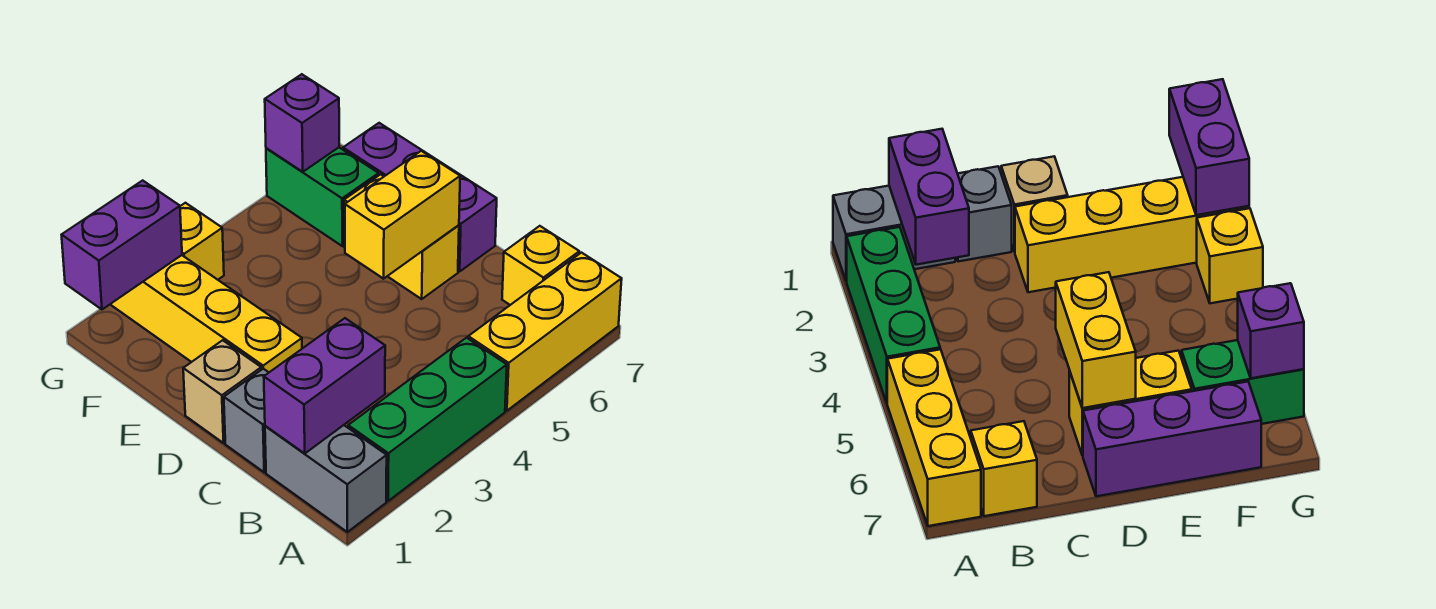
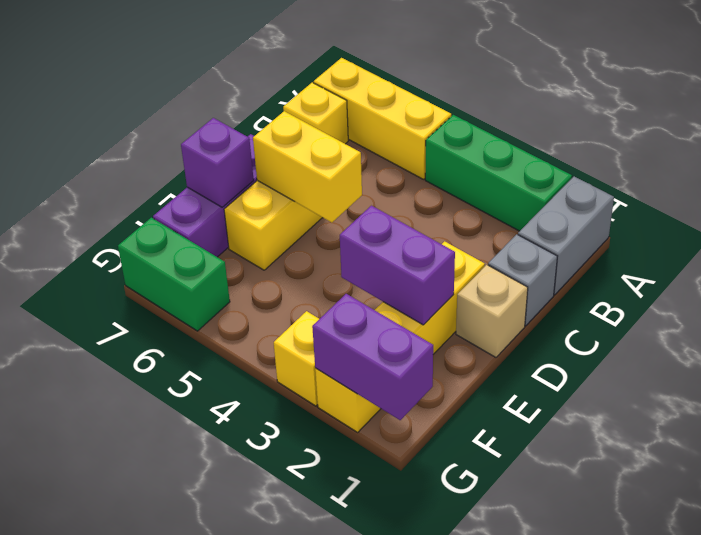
purple brick B1:B2 level 2 -> purple brick E2:E3 level 2
green brick F6:G6 level 1 -> green brick G6:G7 level 1
purple brick G6 level 2 -> purple brick E7 level 2

